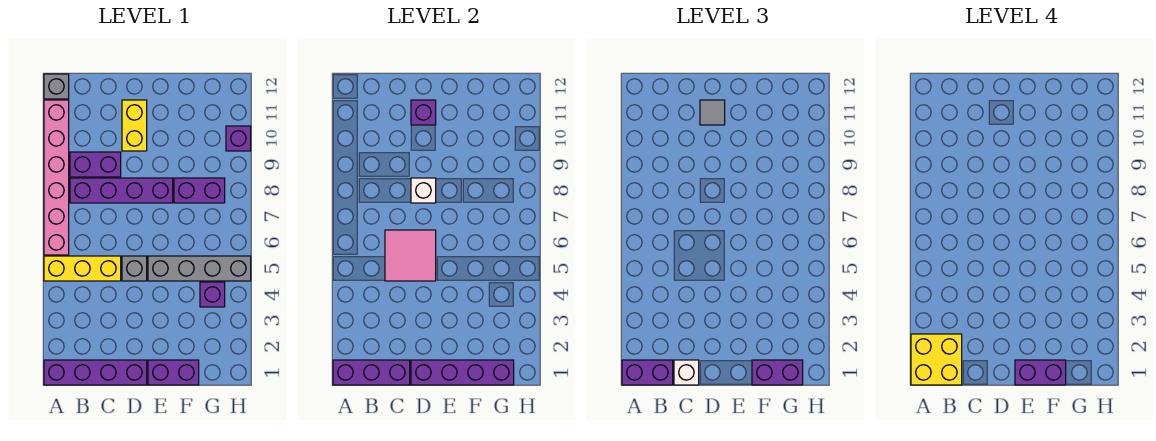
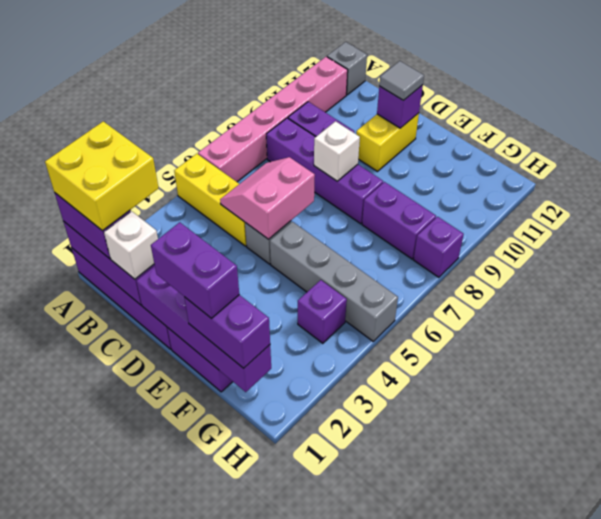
pink tile C5:D6 level 2 -> pink slope C5:D6 level 2 top D
purple brick H10 level 1 -> purple brick H8 level 1

